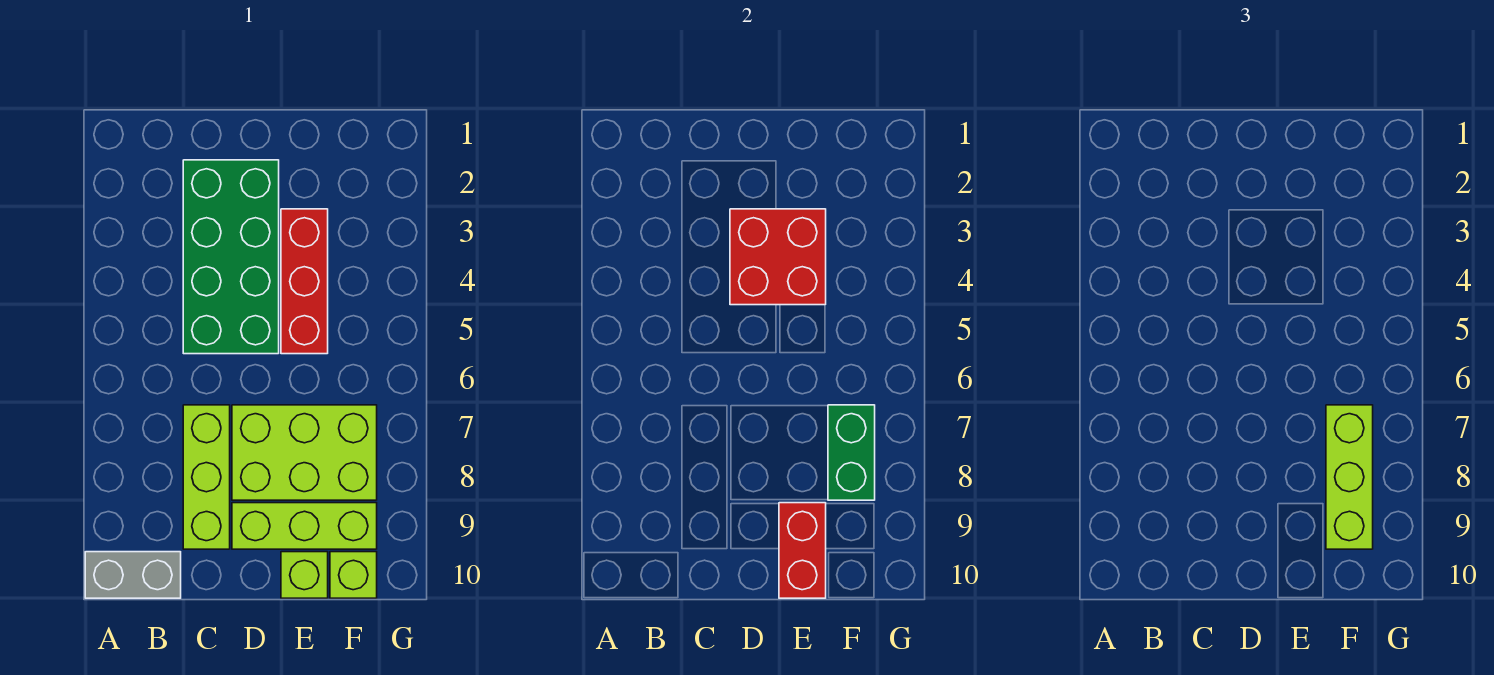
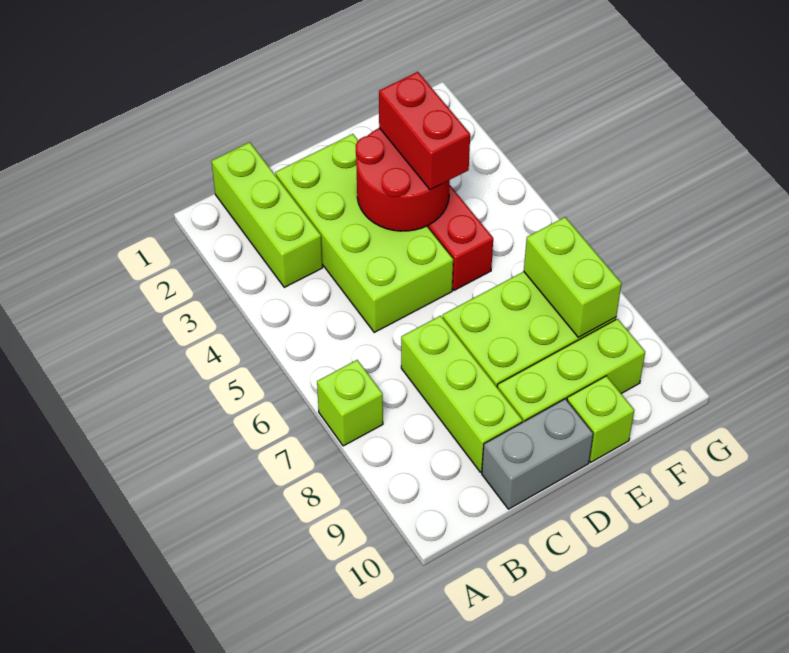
grey brick A10:B10 level 1 -> grey brick C10:D10 level 1
green brick C2:D5 level 1 -> lime brick C2:D5 level 1
red brick D3:E4 level 2 -> red round brick D3:E4 level 2
red brick E9:E10 level 2 -> red brick E3:E4 level 3
green brick F7:F8 level 2 -> lime brick F7:F8 level 2
lime brick F7:F9 level 3 -> lime brick B1:B3 level 1
lime brick F10 level 1 -> lime brick A7 level 1

